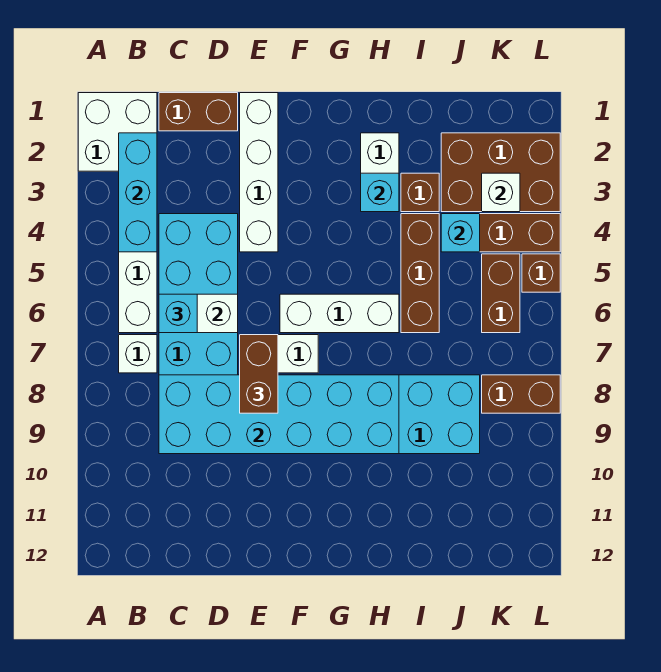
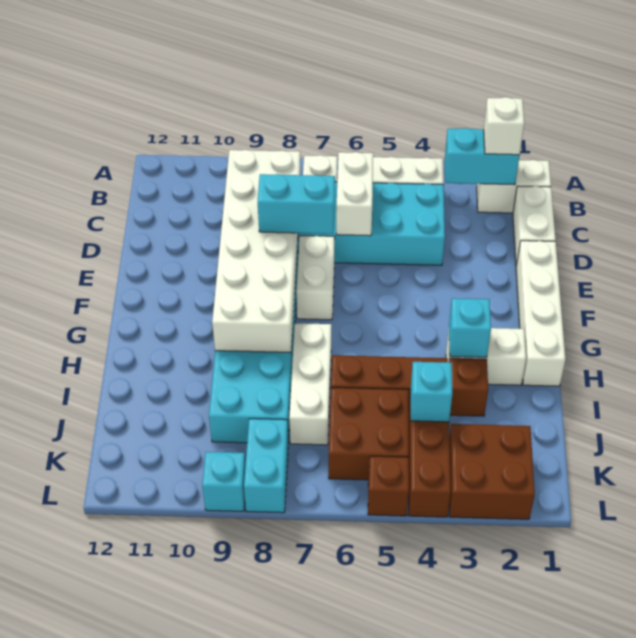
white brick A1:B2 level 1 -> white brick B1:B2 level 1
cyan brick B2:B4 level 2 -> cyan brick B2:B3 level 2
brown brick C1:D1 level 1 -> white brick C1:D1 level 1
cyan brick C6 level 3 -> cyan brick L9 level 1
cyan brick C8:H9 level 2 -> white brick C8:H9 level 2
white brick E1:E4 level 1 -> white brick E1:H1 level 1
brown brick E7:E8 level 3 -> cyan brick E7:E8 level 3
white brick F6:H6 level 1 -> white brick H7:J7 level 1
brown brick J2:L3 level 1 -> brown brick K2:L3 level 1
white brick K3 level 2 -> white brick B2 level 3
brown brick K5:K6 level 1 -> brown brick J5:K6 level 1
brown brick K8:L8 level 1 -> cyan brick K8:L8 level 1

